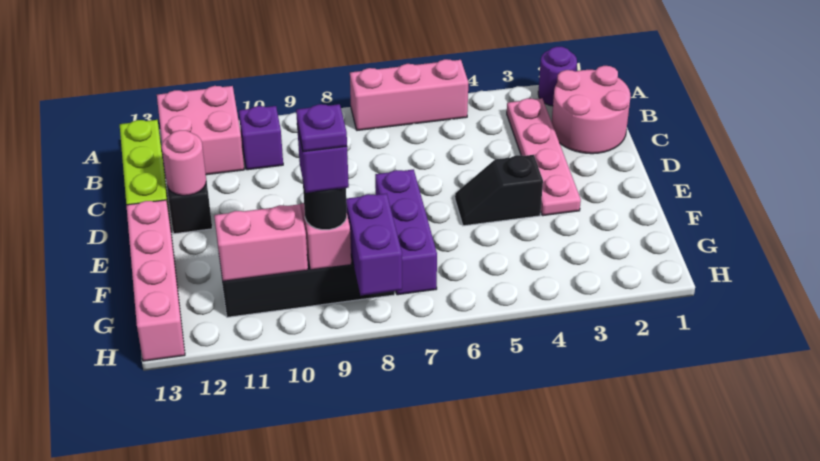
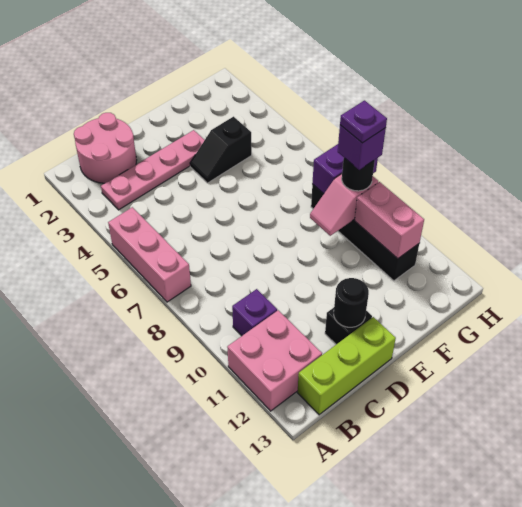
purple round brick A2 level 1 -> none
pink round brick D12 level 2 -> black round brick D12 level 2
black slope E4:E5 level 1 top 4 -> black slope E4:F4 level 1 top F
purple brick E7:G7 level 1 -> none
pink brick E13:H13 level 1 -> none

